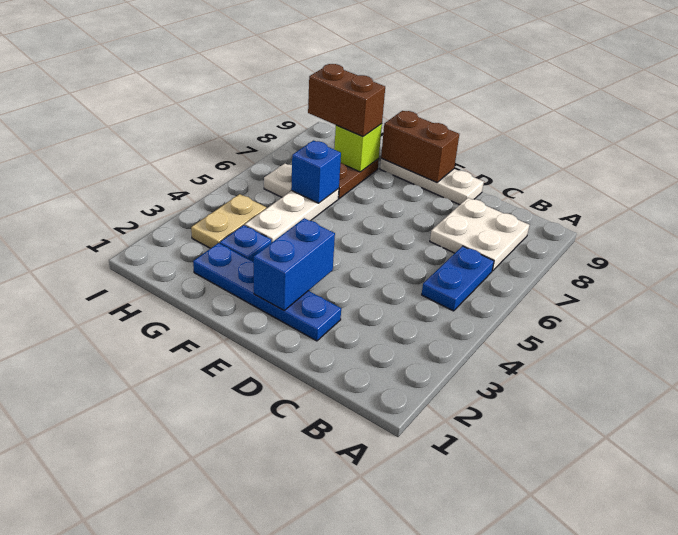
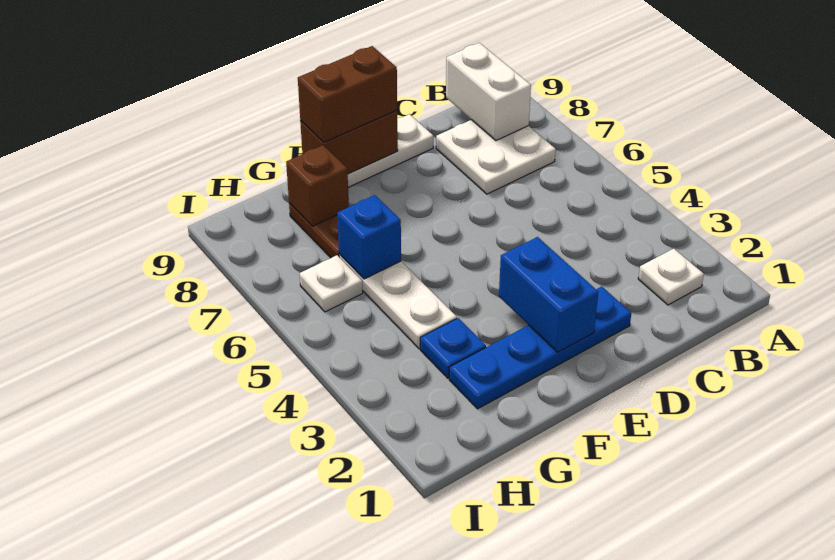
none -> white plate B2 level 1
blue plate B5:B6 level 1 -> none
none -> white brick B8:B9 level 2
lime brick G8 level 2 -> brown brick G8 level 2
brown brick G8:H8 level 3 -> brown brick E9:F9 level 3
tan plate H3:H4 level 1 -> none

